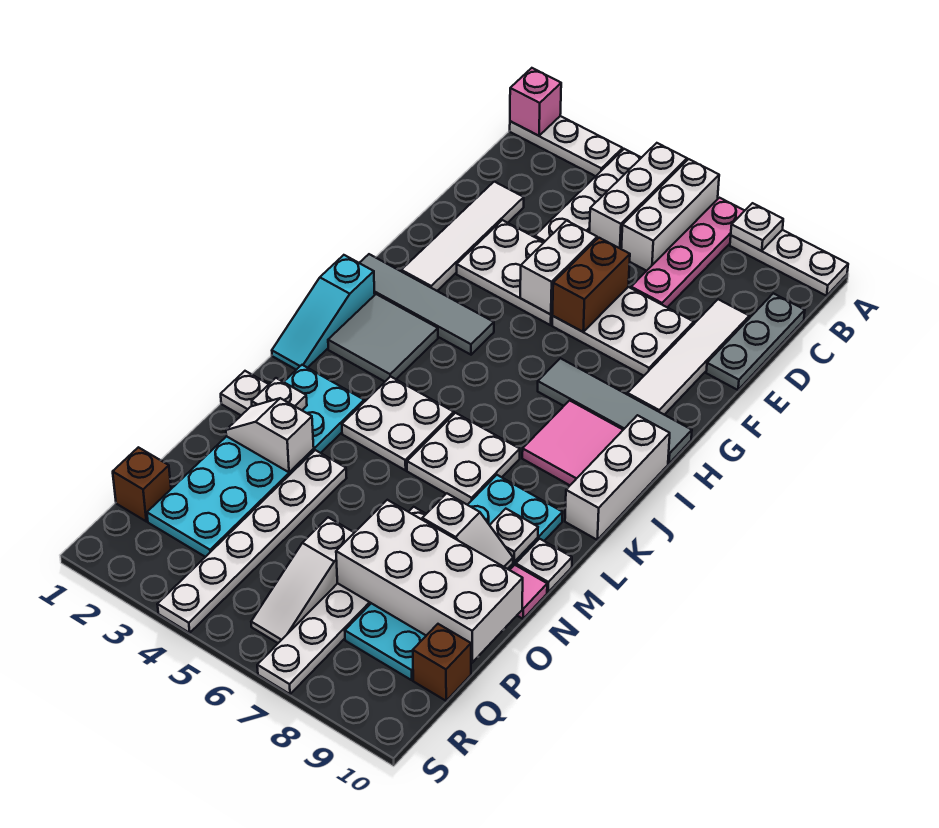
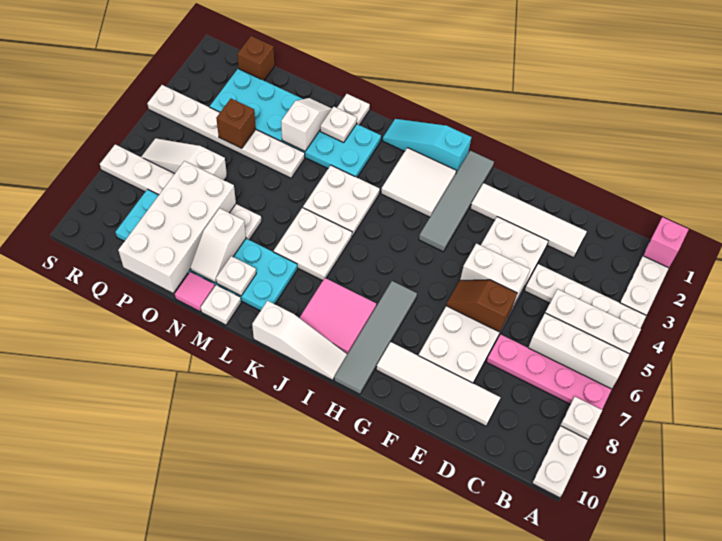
grey plate C10:E10 level 1 -> none
brown brick E6:F6 level 2 -> brown slope E6:F6 level 2 top E
grey tile I2:J3 level 1 -> white tile I2:J3 level 1
white brick I10:K10 level 1 -> white slope I10:K10 level 1 top K
brown brick Q10 level 1 -> brown brick P4 level 2

